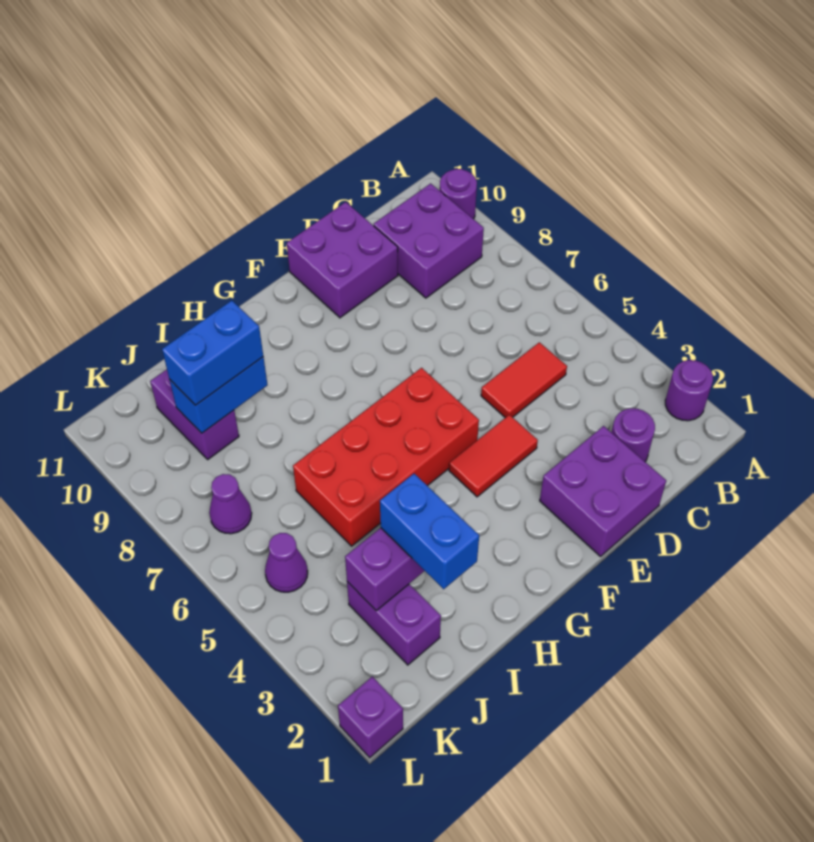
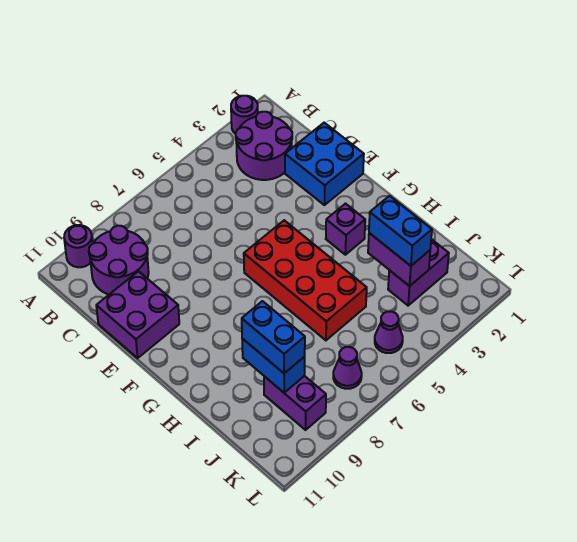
purple brick B9:C10 level 1 -> purple round brick B9:C10 level 1
purple round brick C2 level 1 -> purple round brick B2:C3 level 1
red tile C5:D5 level 1 -> none
purple brick D1:E2 level 1 -> blue brick D1:E2 level 1
red tile E4:F4 level 1 -> none
blue brick I2:I3 level 3 -> blue brick I3:J3 level 3
purple brick J9:J10 level 1 -> purple brick J9:K9 level 1
purple brick L1 level 1 -> purple brick G3 level 1

